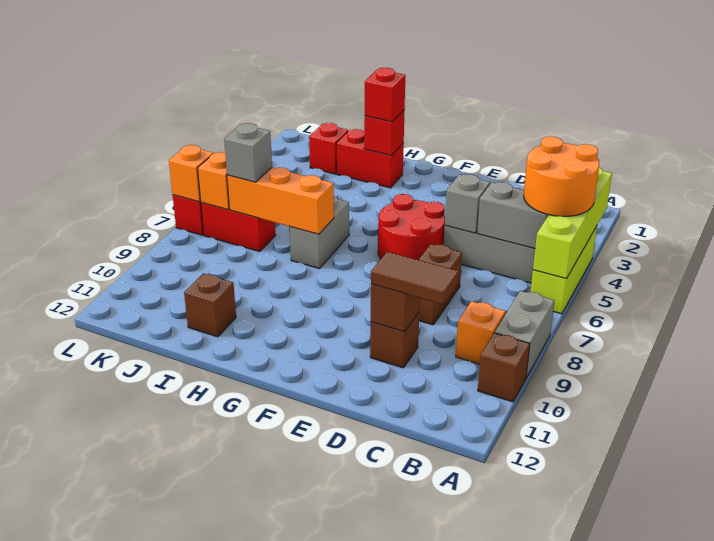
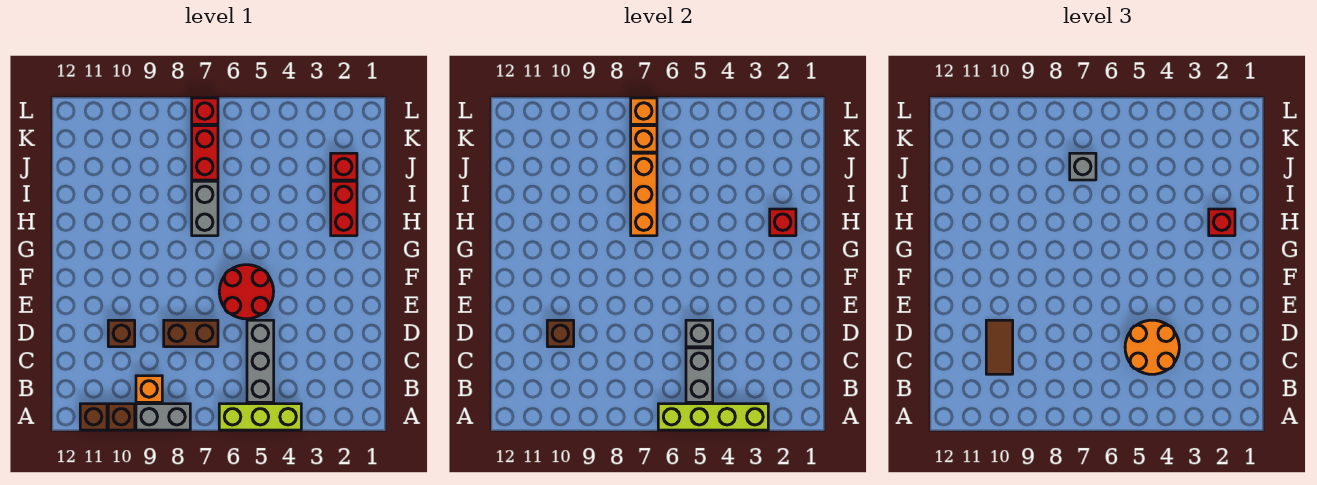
orange round brick A4:B5 level 3 -> orange round brick C4:D5 level 3
grey brick H6:H7 level 1 -> grey brick H7:I7 level 1
brown brick I11 level 1 -> brown brick A11 level 1

